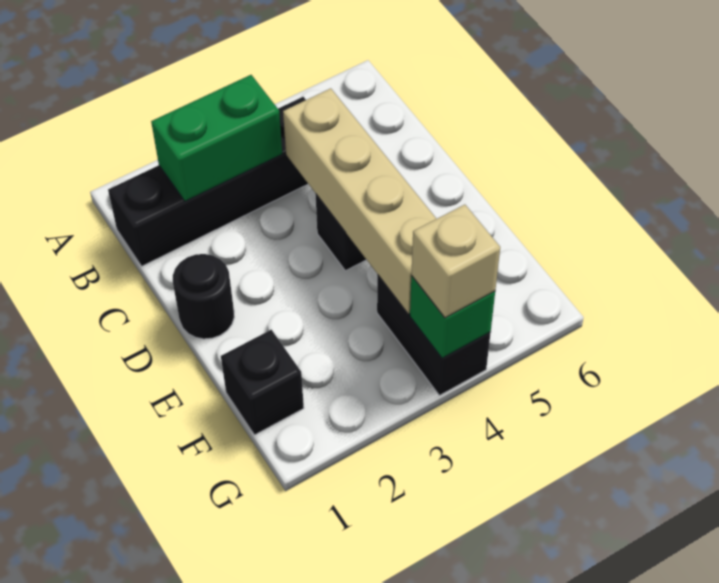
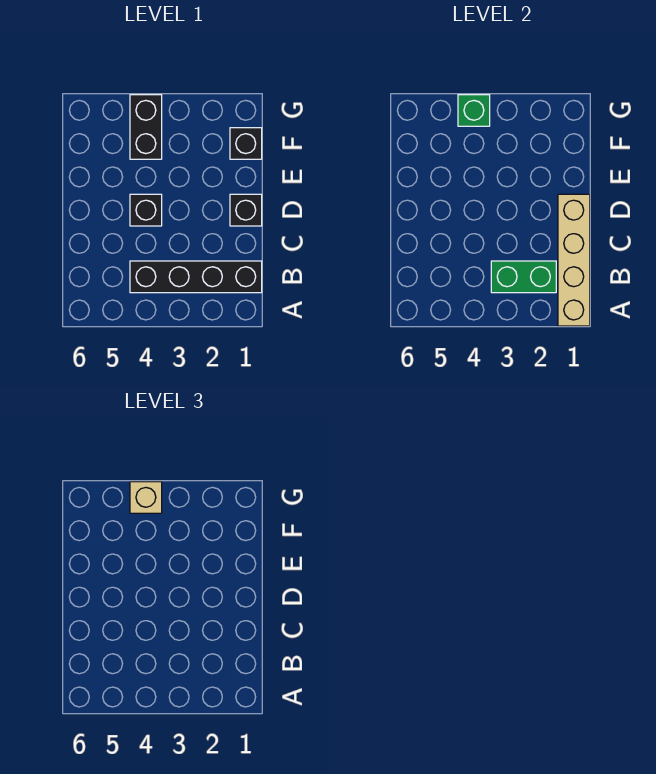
tan brick C4:F4 level 2 -> tan brick A1:D1 level 2
black round brick D1 level 1 -> black brick D1 level 1

